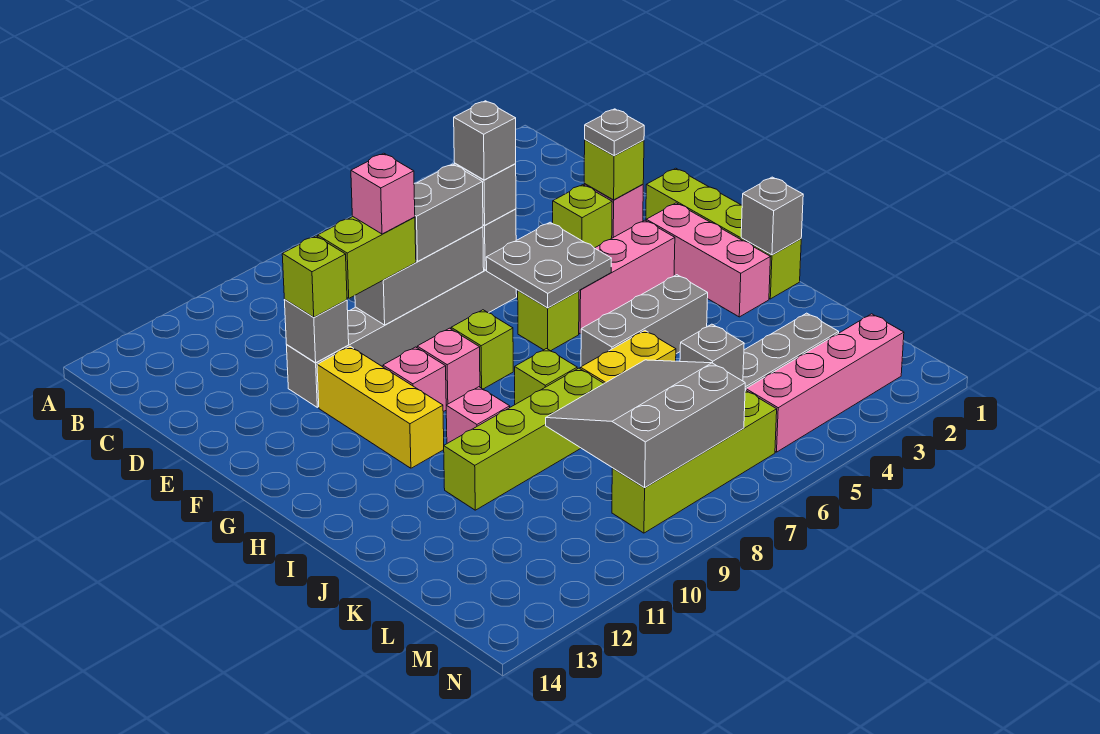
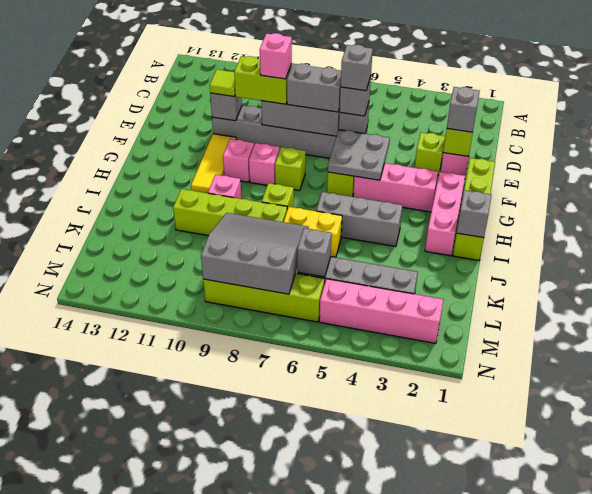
grey plate E2 level 3 -> grey brick E2 level 3
lime brick E11 level 3 -> lime tile E11 level 3
yellow brick F11:H11 level 1 -> yellow tile F11:H11 level 1

